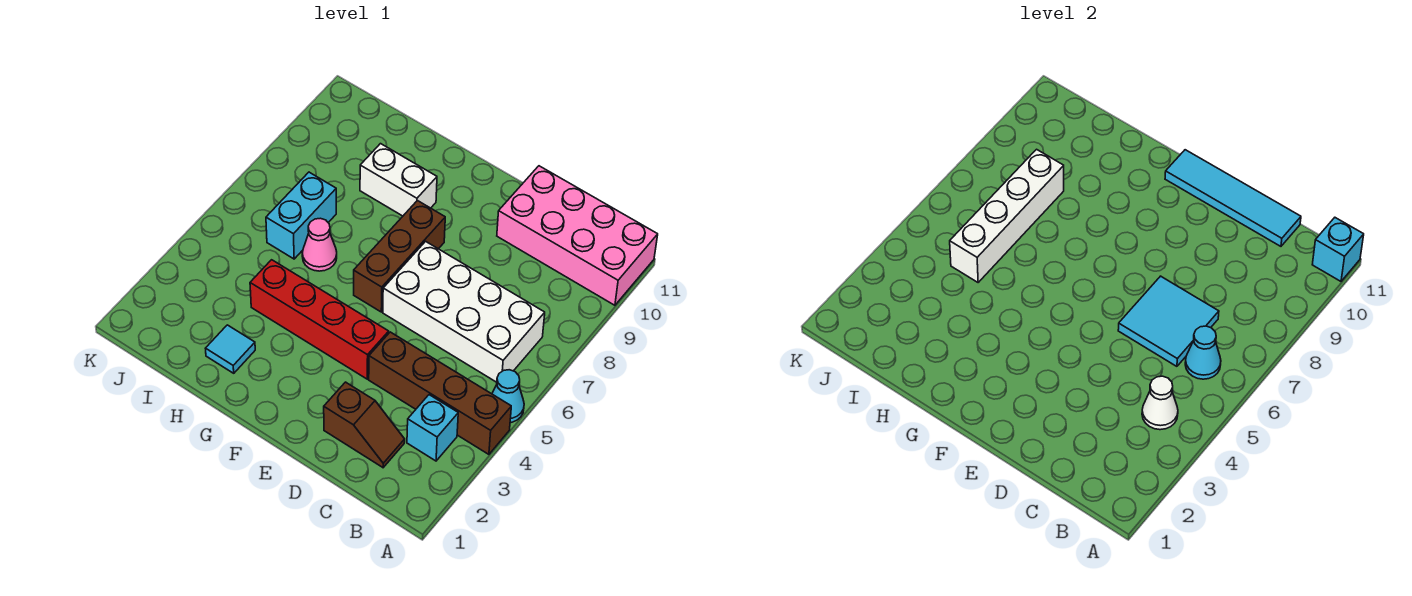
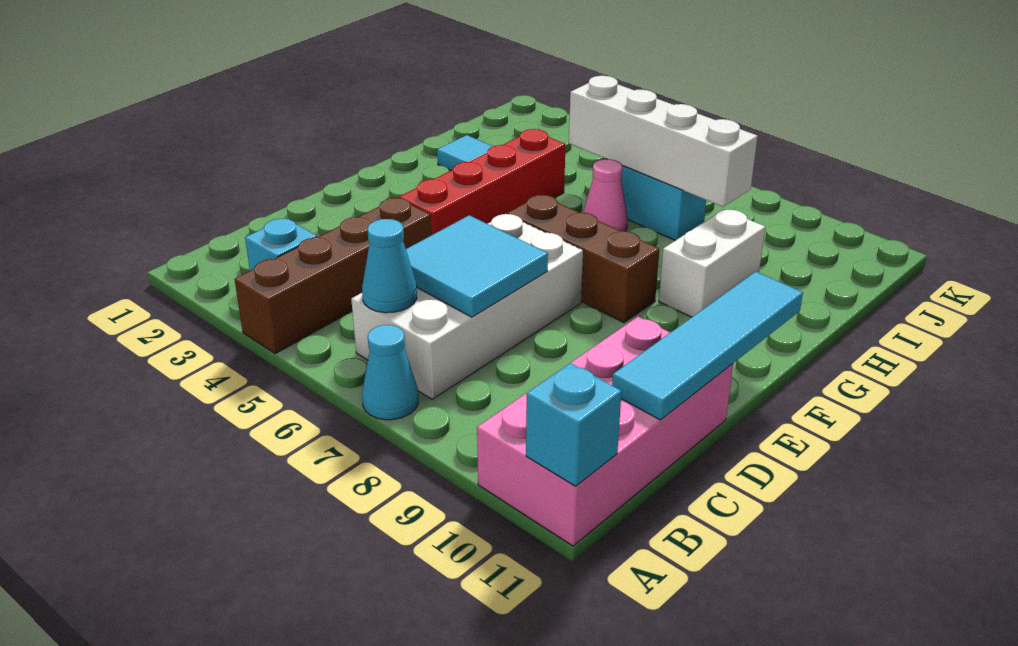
cyan cone A5 level 1 -> cyan cone A7 level 1
white cone B4 level 2 -> none
brown slope C2:D2 level 1 top D -> none

